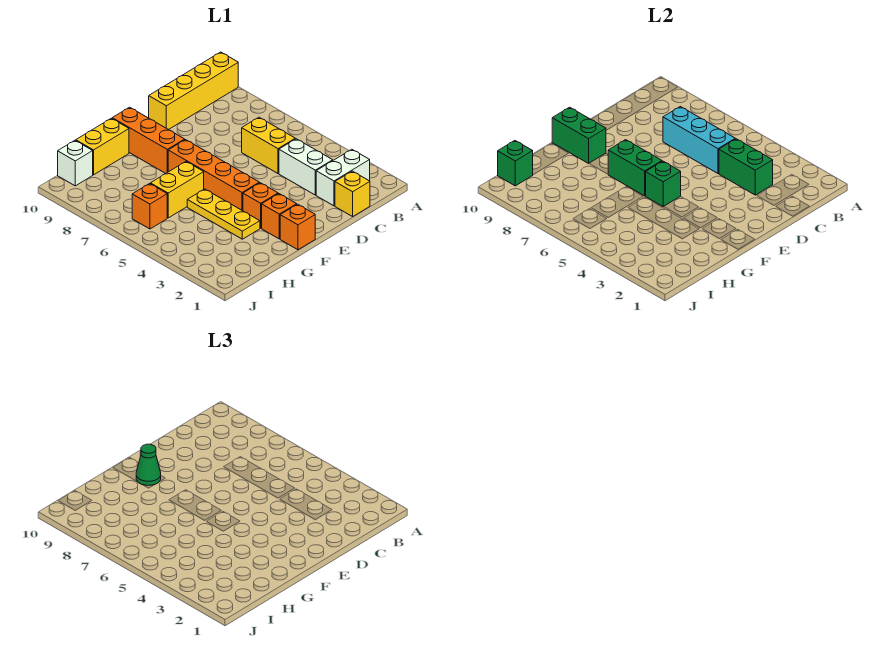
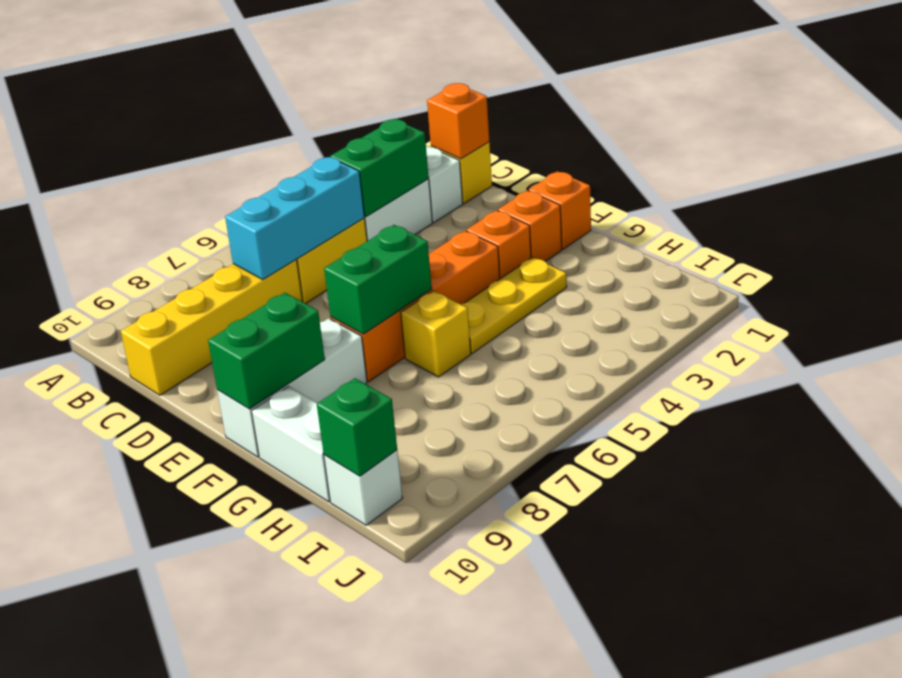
yellow brick A10:D10 level 1 -> yellow brick C7:C10 level 1
green brick F5 level 2 -> none
orange brick F8:F10 level 1 -> white brick F8:F10 level 1
green cone F9 level 3 -> none
yellow brick G6:H6 level 1 -> yellow brick G6 level 1
yellow brick G10:H10 level 1 -> white brick G10:H10 level 1
orange brick I6 level 1 -> orange brick C1 level 2

